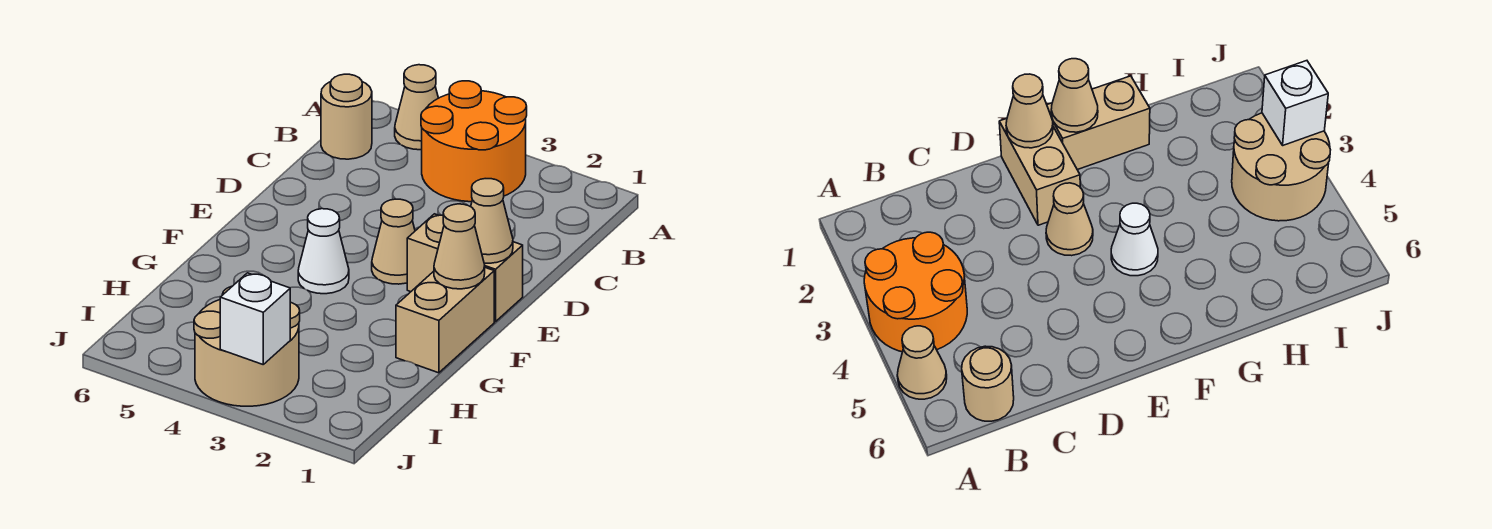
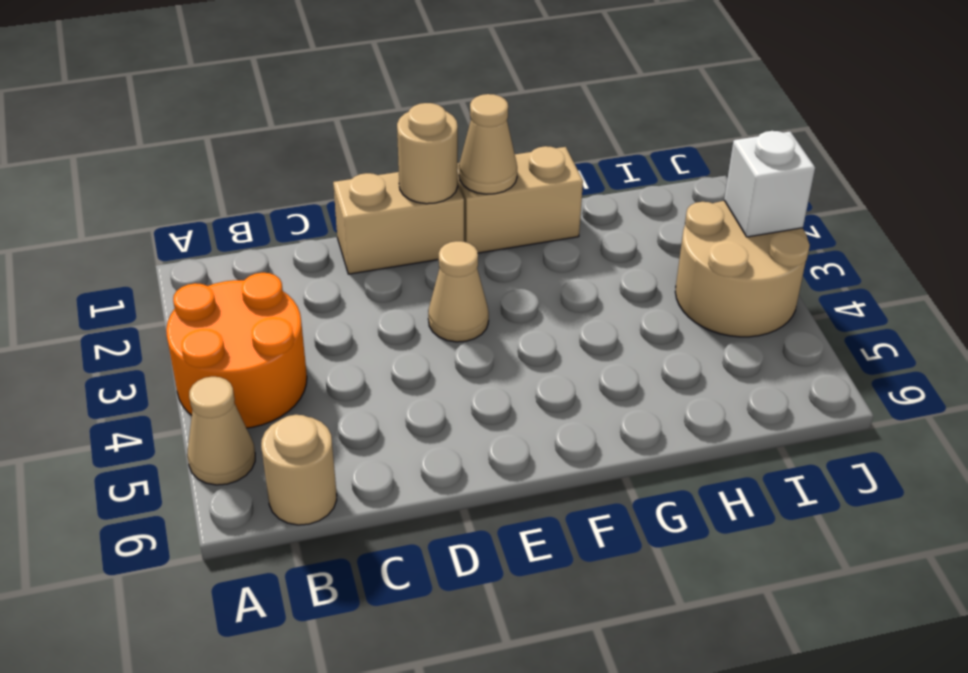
tan brick E1:E2 level 1 -> tan brick D1:E1 level 1
tan cone E1 level 2 -> tan round brick E1 level 2
white cone F4 level 1 -> none

